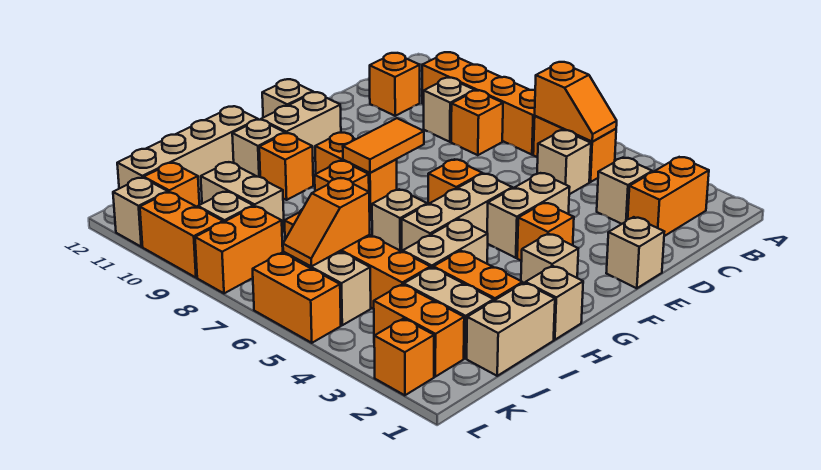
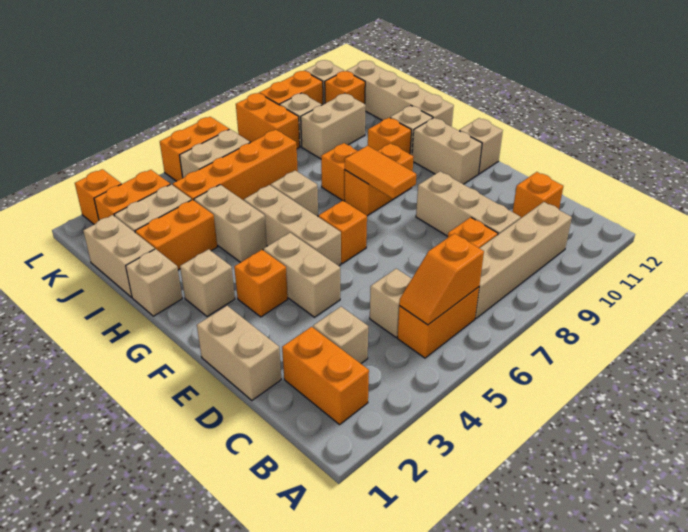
orange brick B7:B10 level 1 -> tan brick B7:B10 level 1
tan brick C9 level 1 -> tan brick C9:E9 level 1
tan brick E1 level 1 -> tan brick D1:E1 level 1
orange slope J6:K6 level 2 top J -> none

